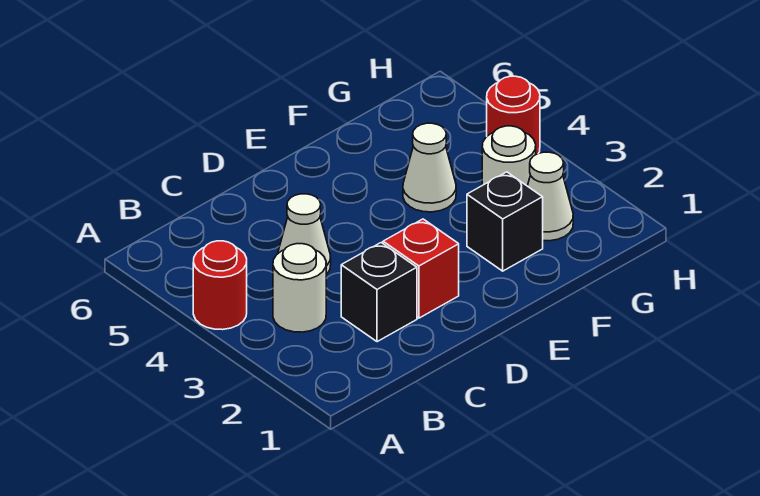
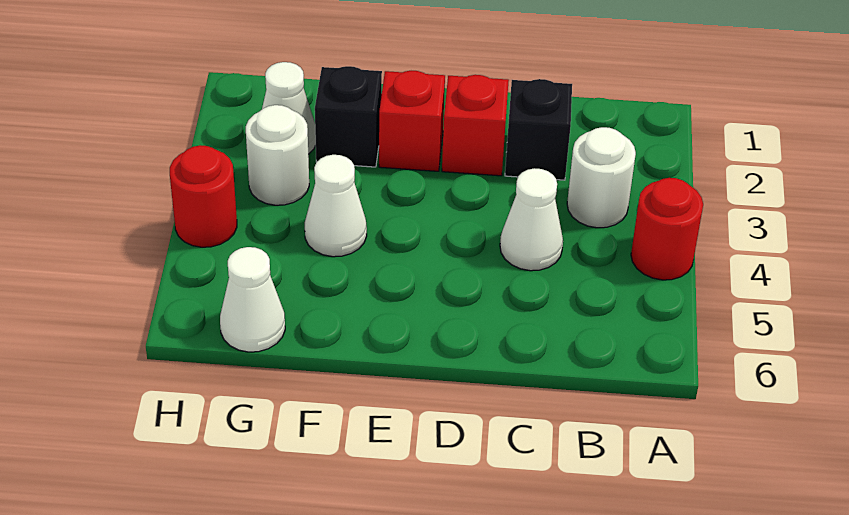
none -> red brick E2 level 1
none -> white cone G6 level 1

